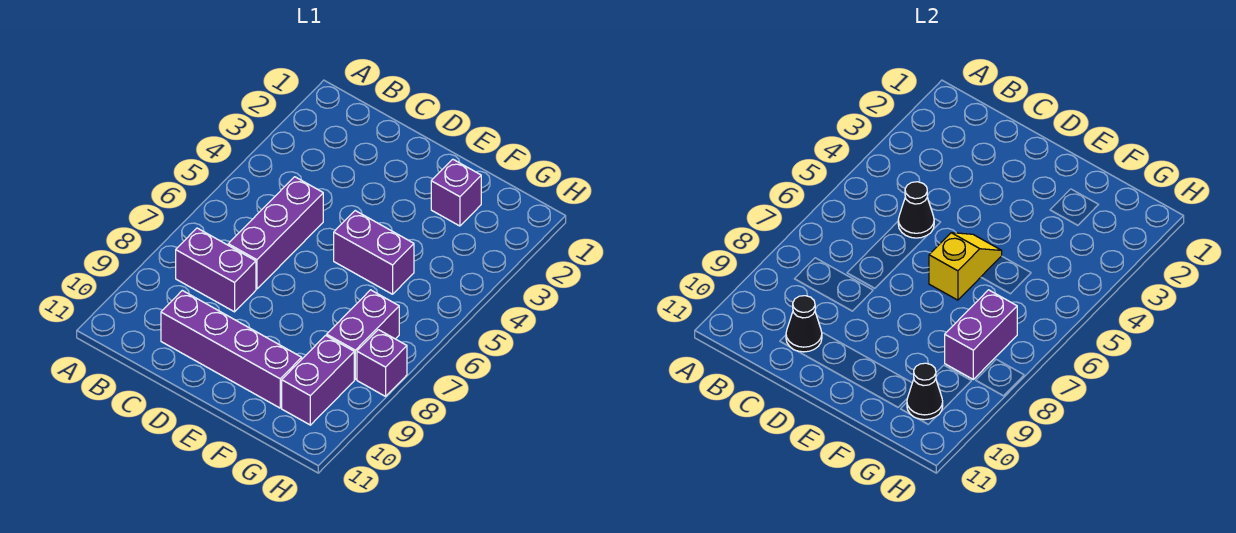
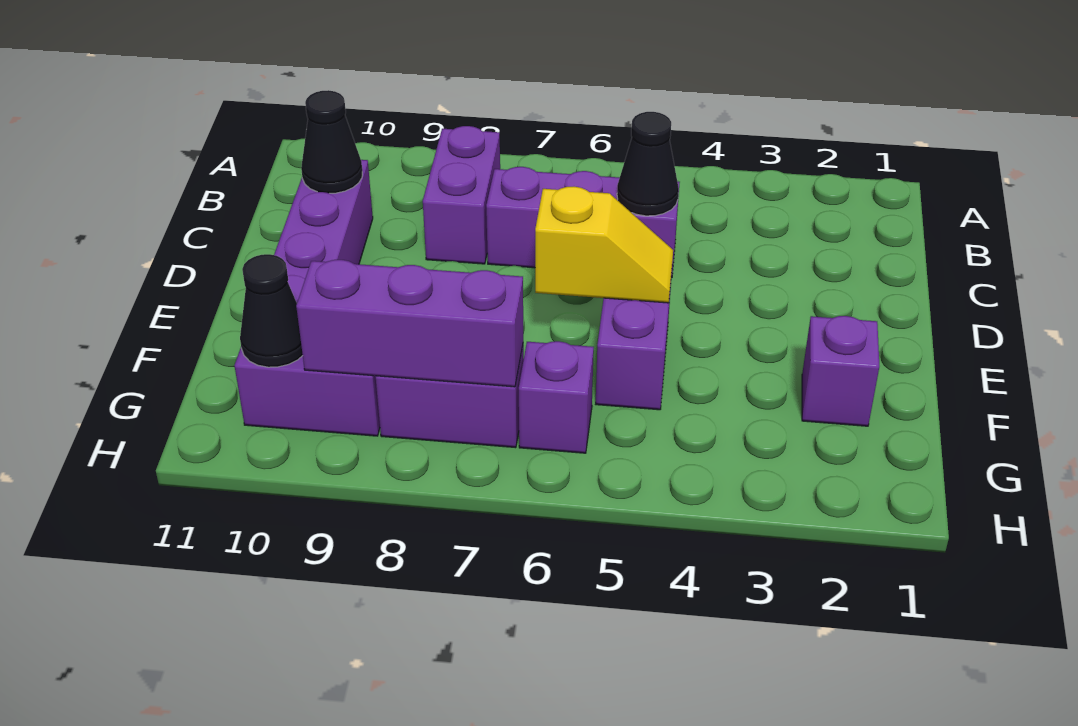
purple brick G7:G8 level 2 -> purple brick G7:G9 level 2
purple brick H8 level 1 -> purple brick G6 level 1

